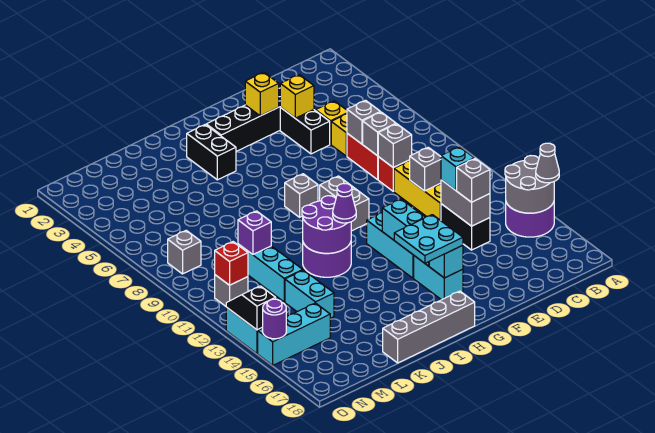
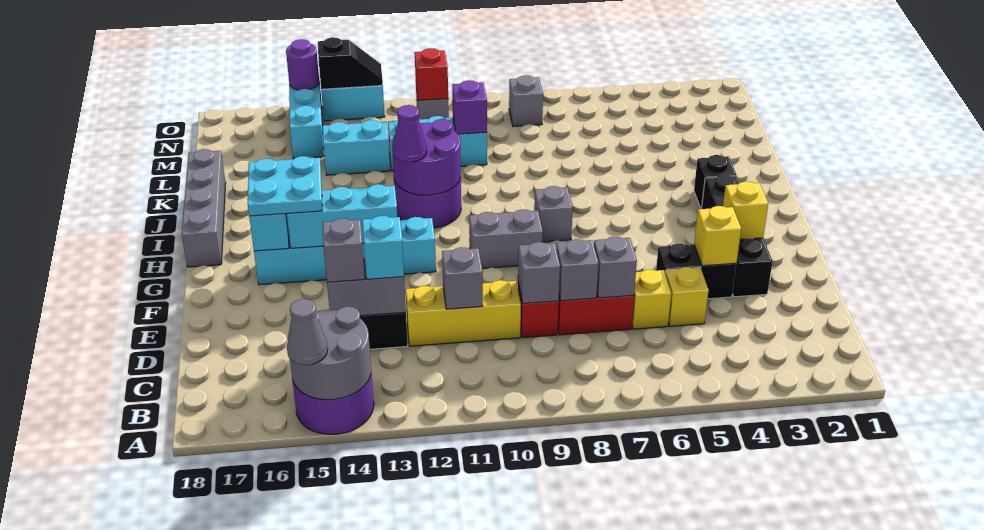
black brick I3:I4 level 1 -> black brick I3 level 1

